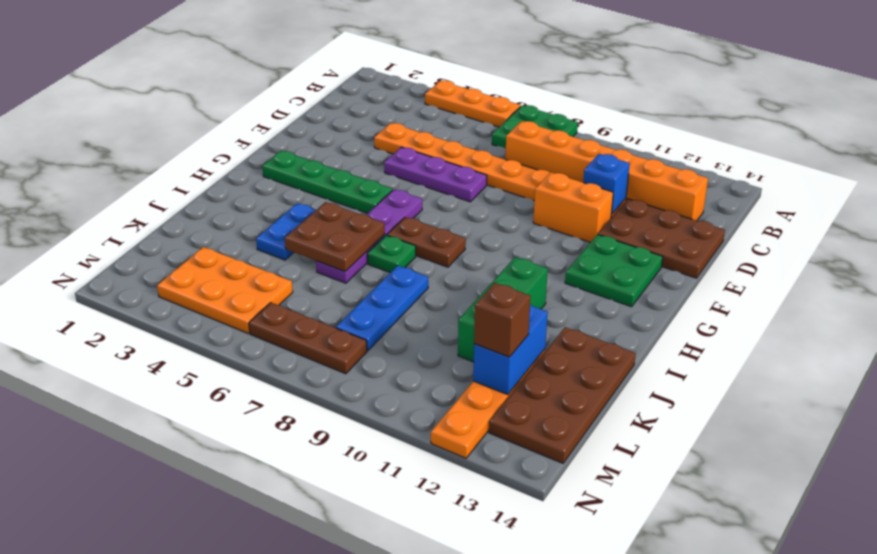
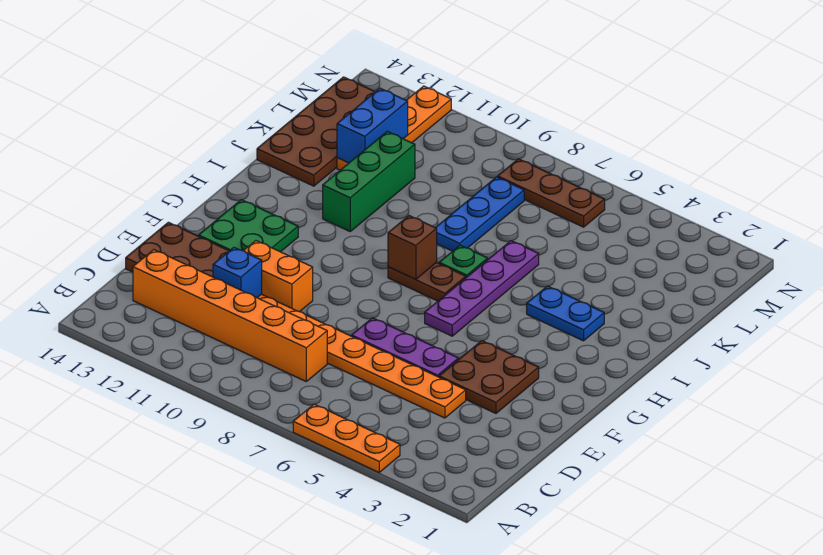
green plate A7:B8 level 1 -> none
green plate G2:G5 level 1 -> none
blue plate I4:J4 level 1 -> blue plate I3:I4 level 1
brown plate I5:J6 level 2 -> brown plate E3:F4 level 1
orange plate L3:M5 level 1 -> none
brown brick L12 level 3 -> brown brick H8 level 2

